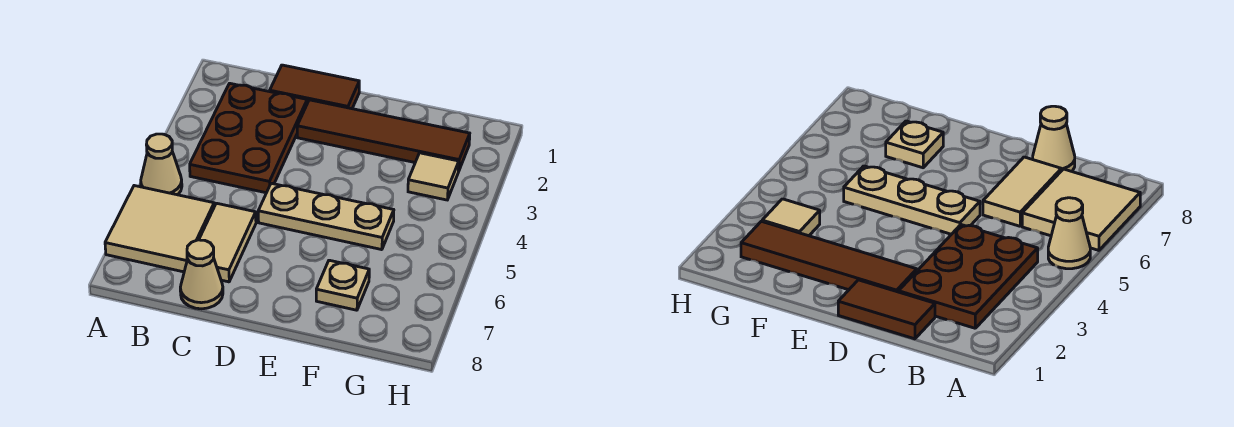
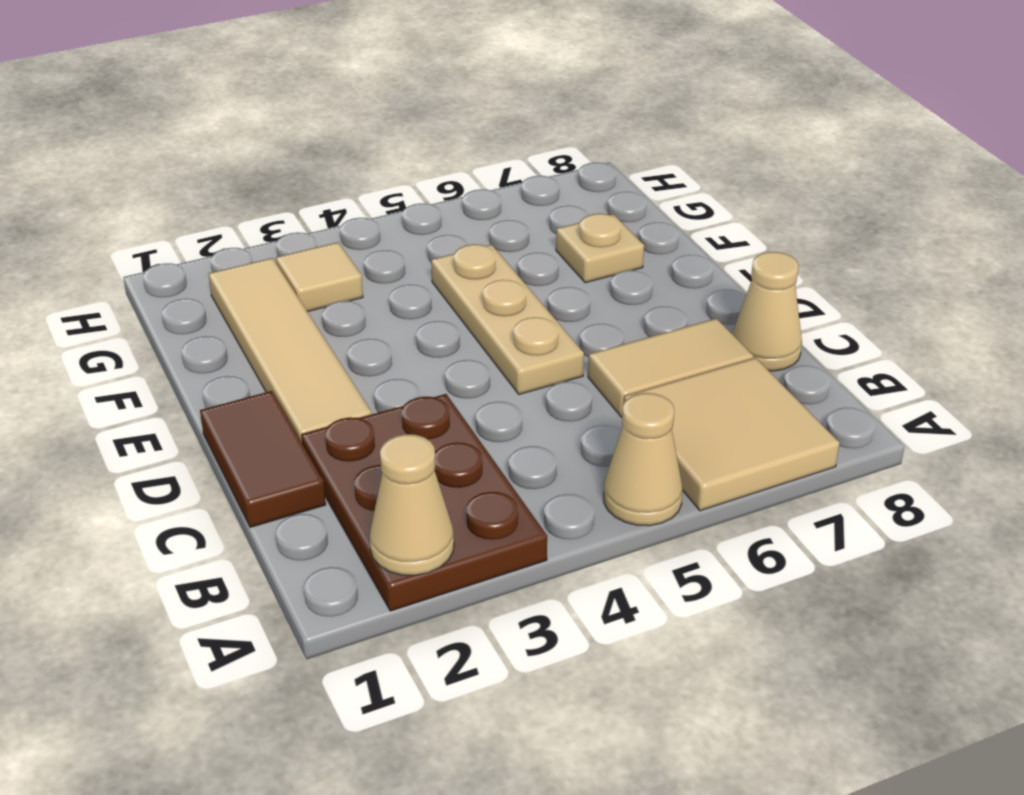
none -> tan cone A2 level 2
brown plate B2:C4 level 1 -> brown plate A2:C3 level 1
brown tile D2:G2 level 1 -> tan tile D2:G2 level 1

